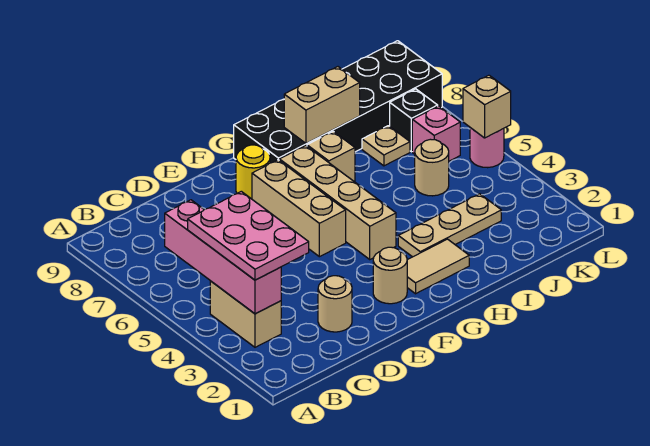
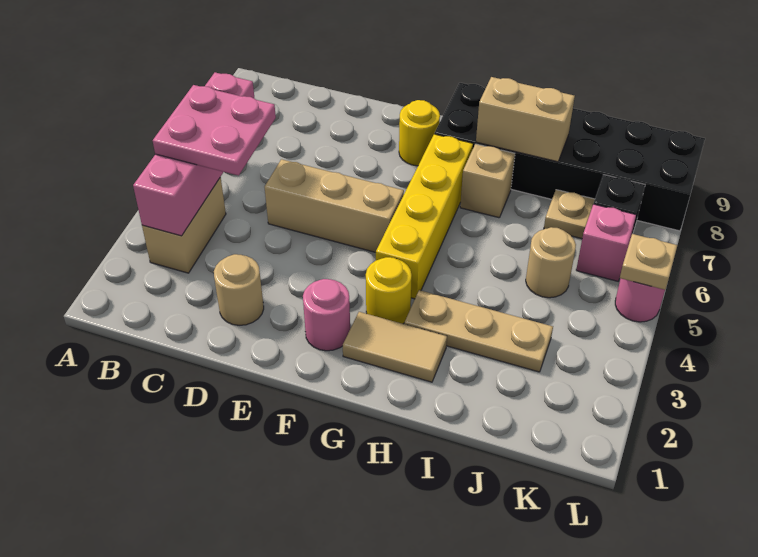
pink plate B3:C5 level 3 -> pink plate B4:C5 level 3
tan round brick F2 level 1 -> pink round brick F2 level 1
tan brick F5:F7 level 1 -> tan brick D5:F5 level 1
none -> yellow round brick G3 level 1
tan brick G4:G7 level 1 -> yellow brick G4:G7 level 1
tan brick L5 level 2 -> tan plate L5 level 2

